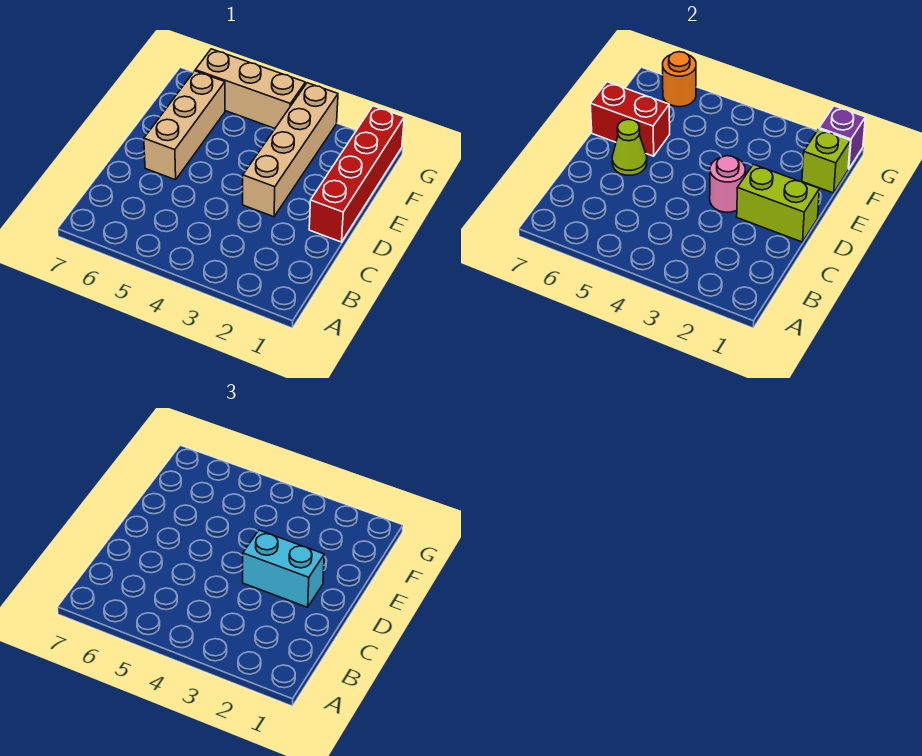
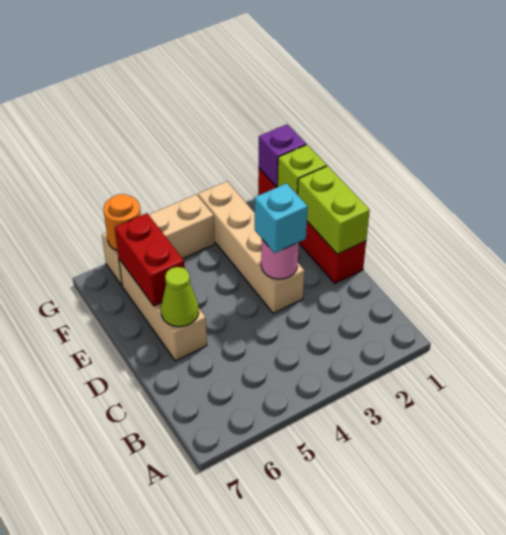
lime brick D1:D2 level 2 -> lime brick D1:E1 level 2
cyan brick D2:D3 level 3 -> cyan brick D3 level 3
red brick E6:E7 level 2 -> red brick E6:F6 level 2

